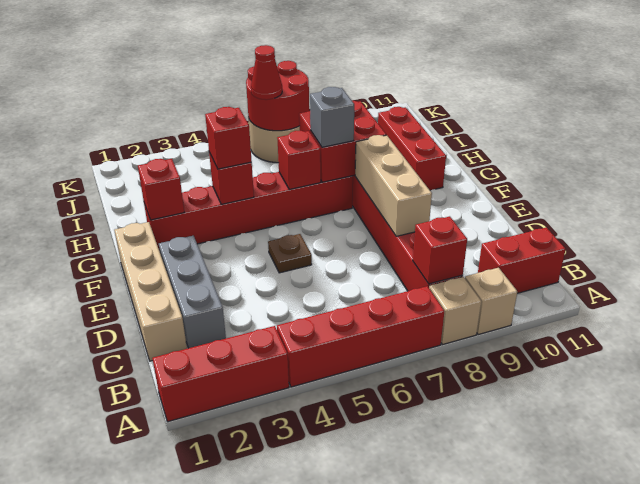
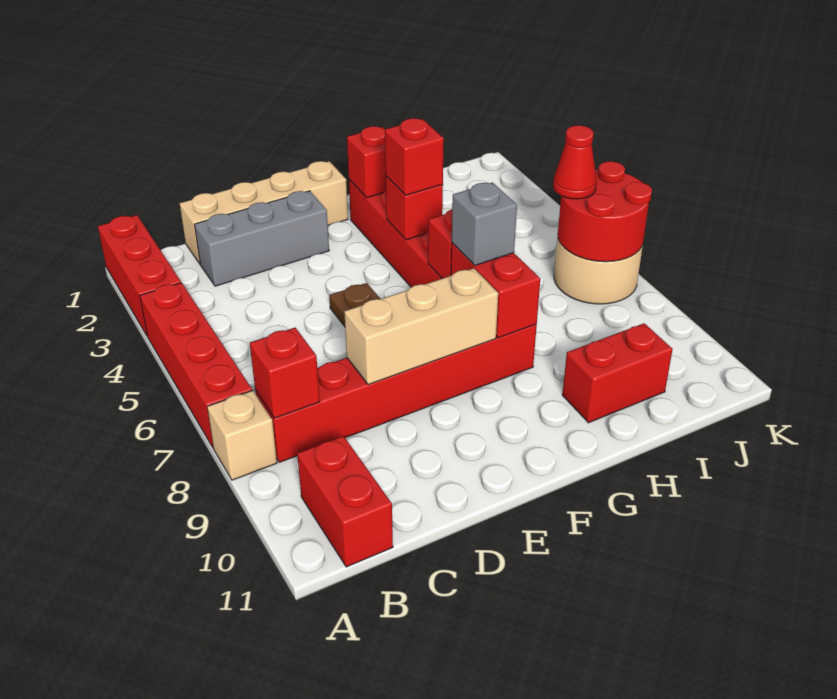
tan brick A9 level 1 -> none
red brick G7:H8 level 2 -> red brick G7:G8 level 2
red brick G10:I10 level 1 -> red brick H10:I10 level 1

